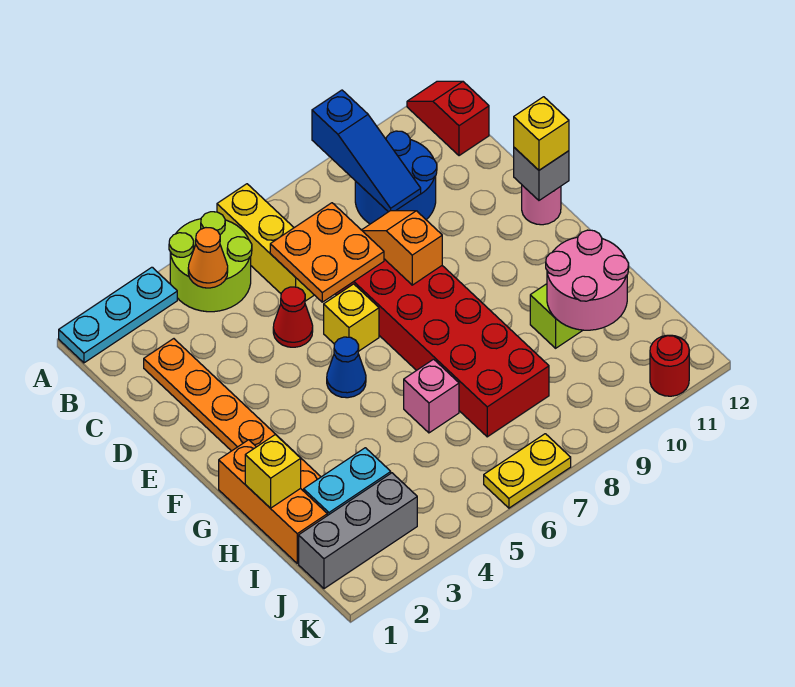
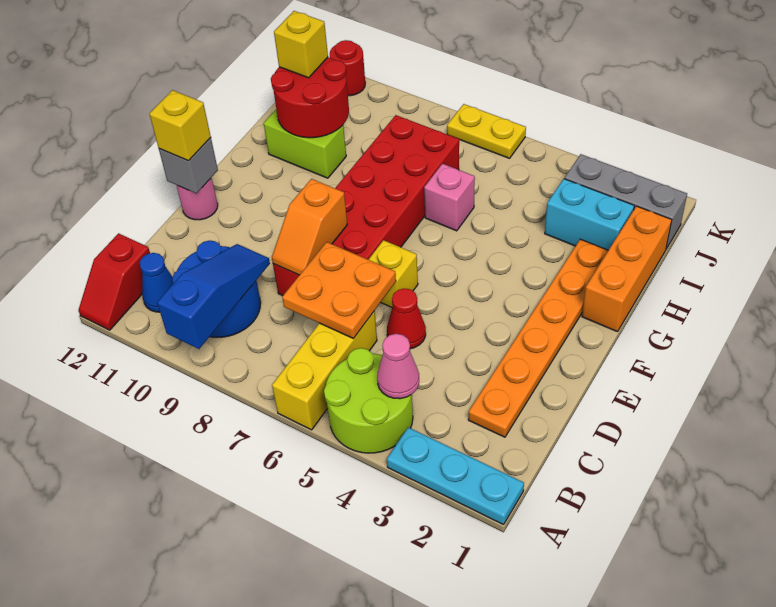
orange cone B4 level 2 -> pink cone B4 level 2
blue cone F5 level 1 -> blue cone B11 level 1
yellow brick H1 level 2 -> yellow brick I11 level 3
pink round brick H10:I11 level 2 -> red round brick H10:I11 level 2

